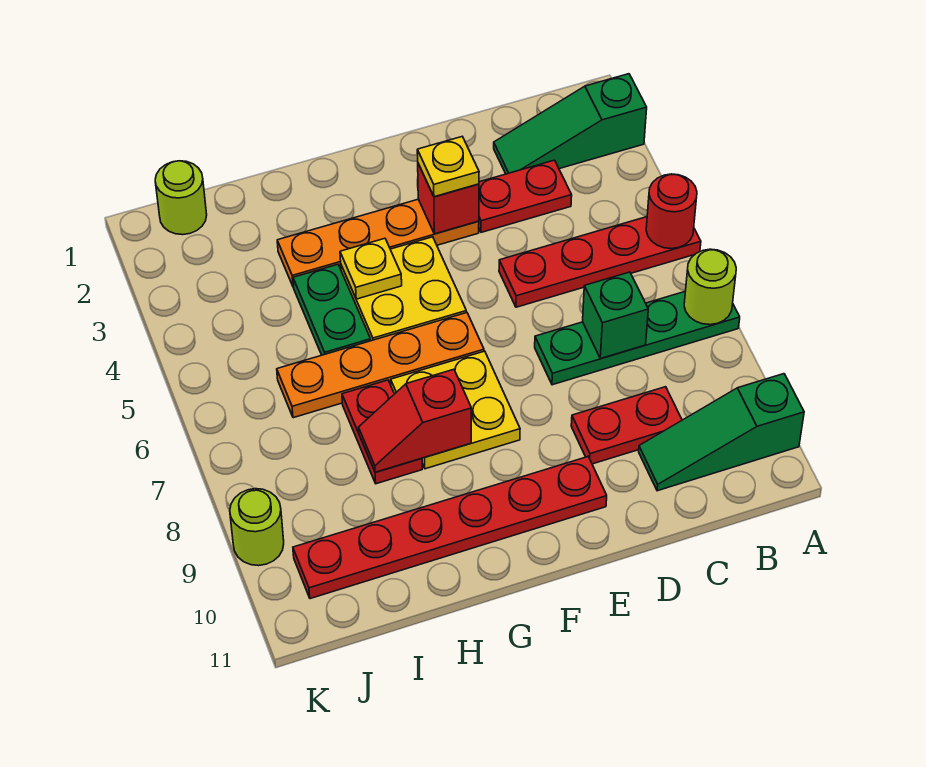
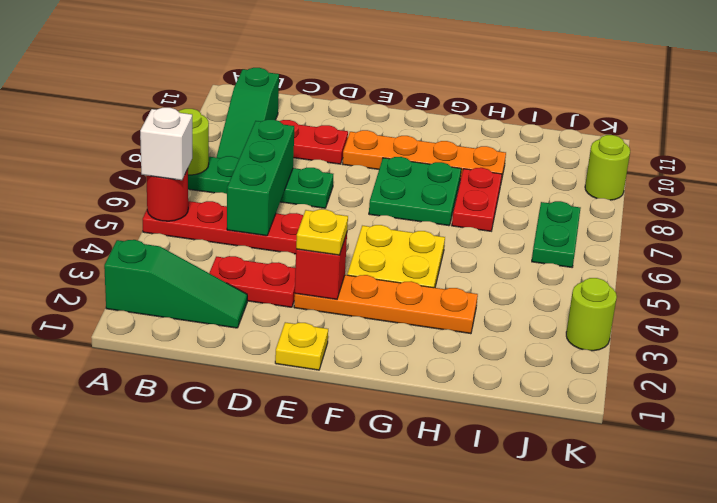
none -> white brick A5 level 3
green slope A10:C10 level 1 top A -> green slope B8:B10 level 1 top 10
green brick C7 level 2 -> green brick C5:C7 level 2
red plate E10:J10 level 1 -> none
orange plate F6:I6 level 1 -> orange plate E9:H9 level 1
yellow plate F7:G8 level 1 -> green plate F7:G8 level 1
yellow plate G4 level 2 -> yellow plate E1 level 1
red slope G8:H8 level 2 top G -> none
green plate H4:H5 level 1 -> green plate J6:J7 level 1
lime round brick J1 level 1 -> lime round brick K3 level 1

